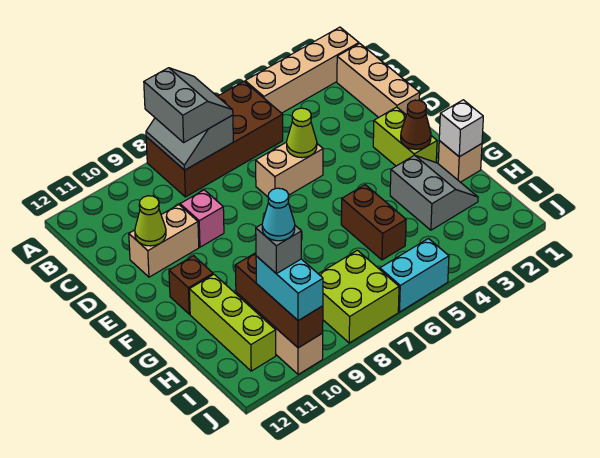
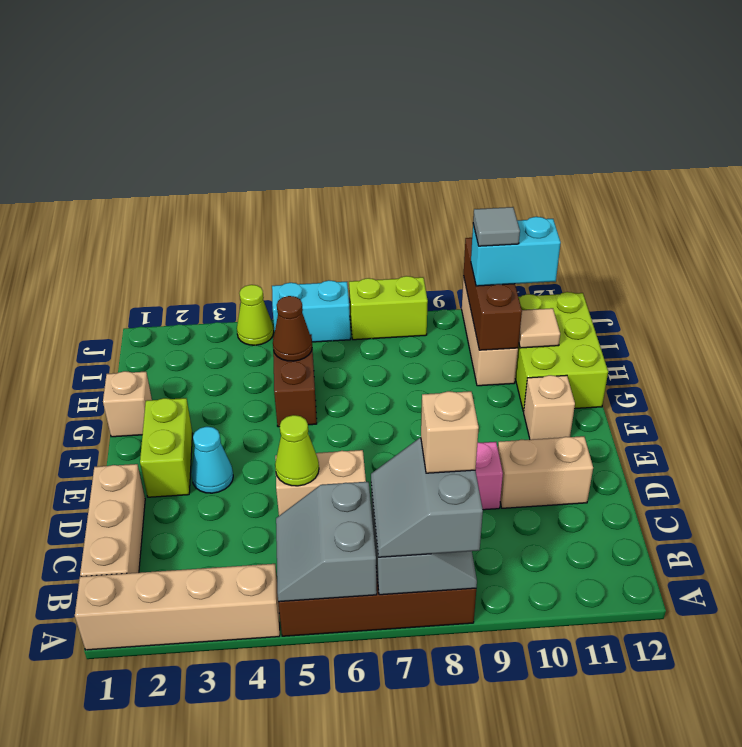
none -> tan brick B8 level 4
lime cone D11 level 2 -> lime cone J4 level 1
brown cone F2 level 2 -> brown cone H5 level 2
brown brick F11 level 1 -> tan brick F11 level 1
white brick G1 level 2 -> none
grey slope G2:H3 level 1 top 3 -> grey slope A5:B6 level 2 top 6
lime brick G11:I11 level 1 -> lime brick G11:I12 level 1
none -> tan tile H11 level 2
lime brick I7:J8 level 1 -> lime brick J7:J8 level 1
cyan brick I10:J10 level 3 -> cyan brick I10:I11 level 3
grey brick I10 level 4 -> grey tile I10 level 4
cyan cone I10 level 5 -> cyan cone E3 level 1

